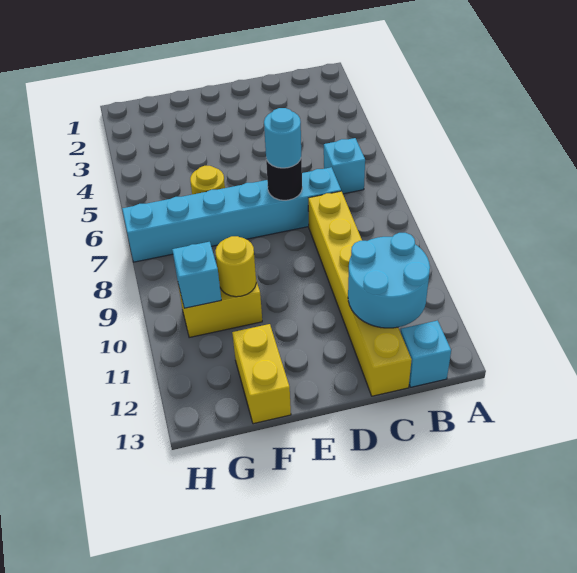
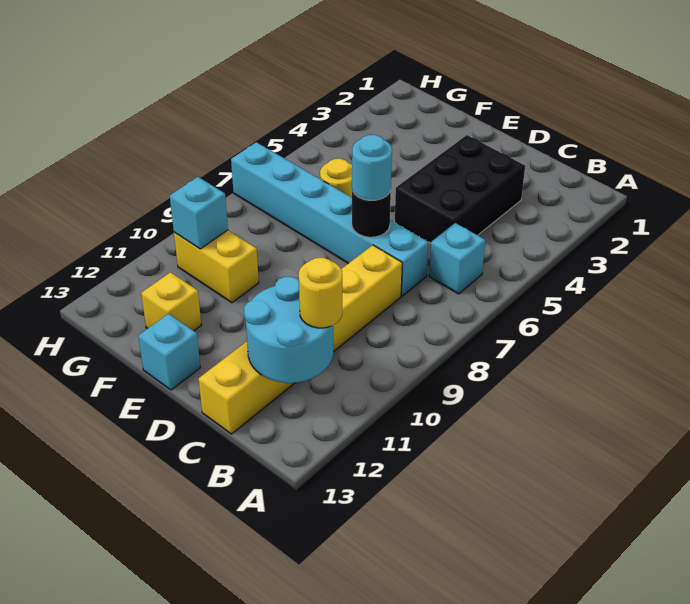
cyan brick B13 level 1 -> cyan brick E13 level 1
none -> black brick C3:D5 level 1
yellow round brick F10 level 2 -> yellow round brick B11 level 3
yellow brick F12:F13 level 1 -> yellow brick F12 level 1

